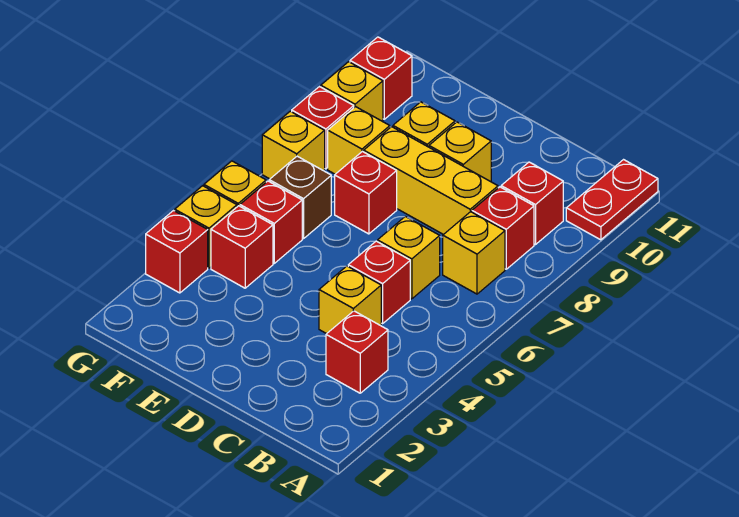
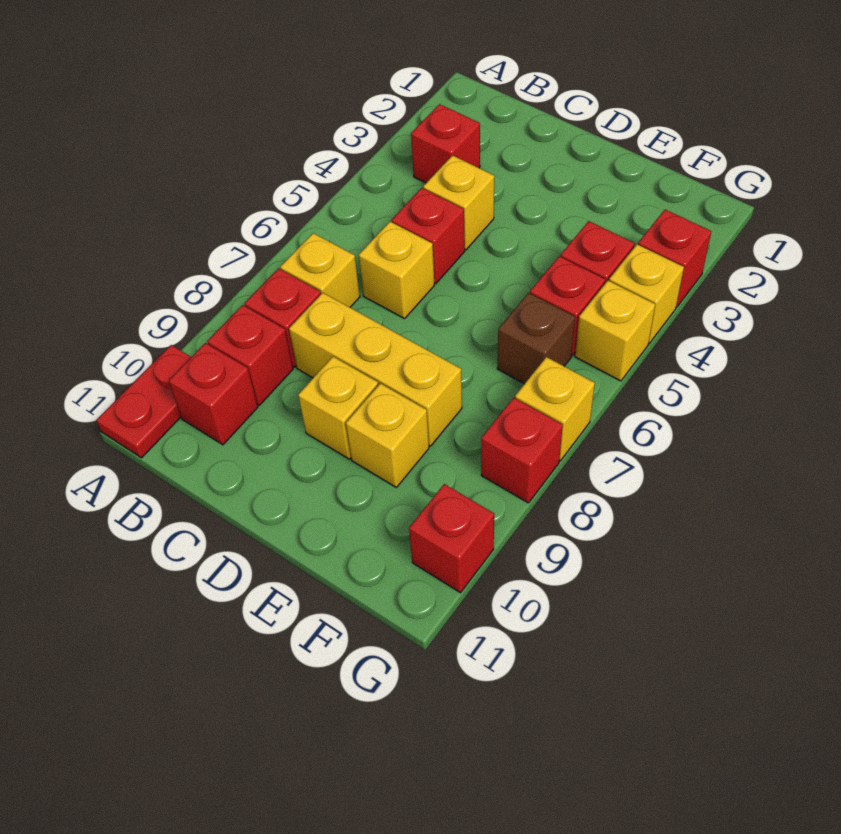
red brick E7 level 1 -> red brick B10 level 1
yellow brick F8 level 1 -> none
yellow brick G9 level 1 -> none

